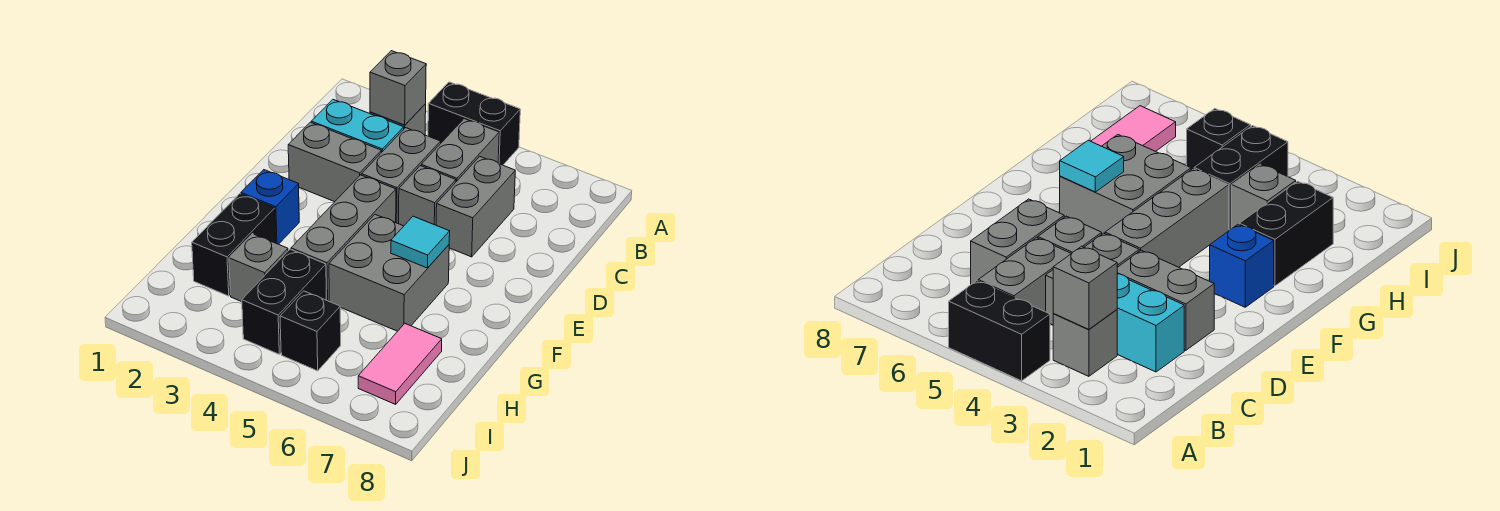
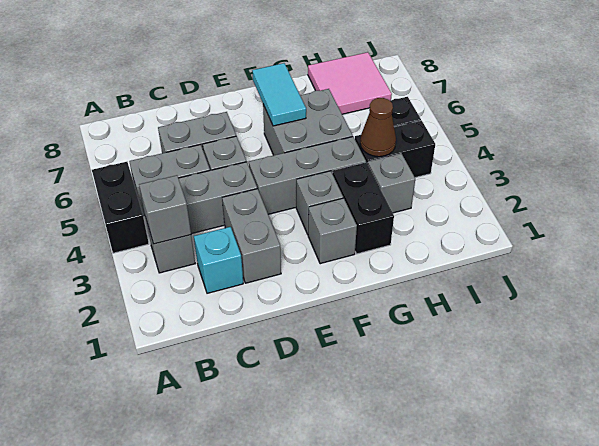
cyan brick C2:C3 level 1 -> cyan brick C2 level 1
blue brick F2 level 1 -> grey brick F2 level 1
none -> grey brick F3 level 1
cyan tile F6 level 2 -> cyan tile F6:F7 level 2
black brick G2:H2 level 1 -> black brick G2:G3 level 1
none -> brown cone H4 level 2
pink tile H7:I7 level 1 -> pink tile H7:I8 level 1

